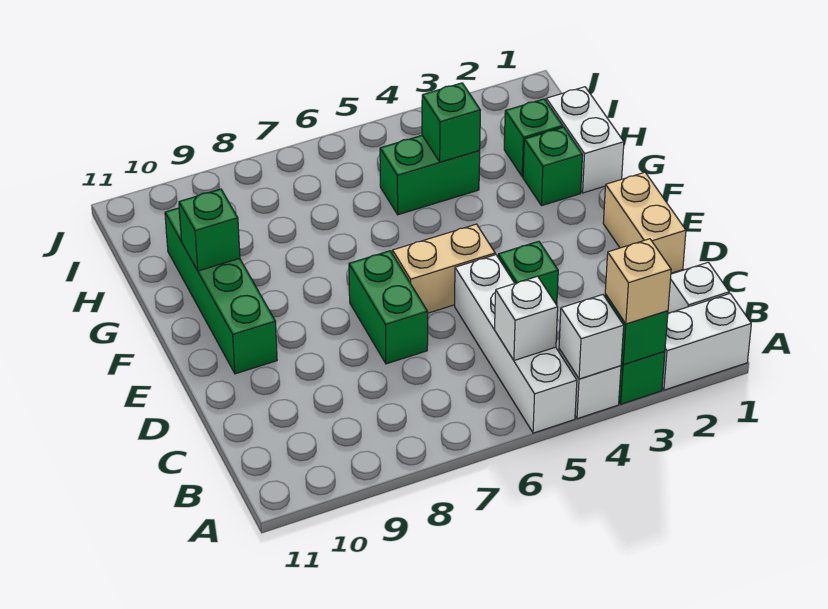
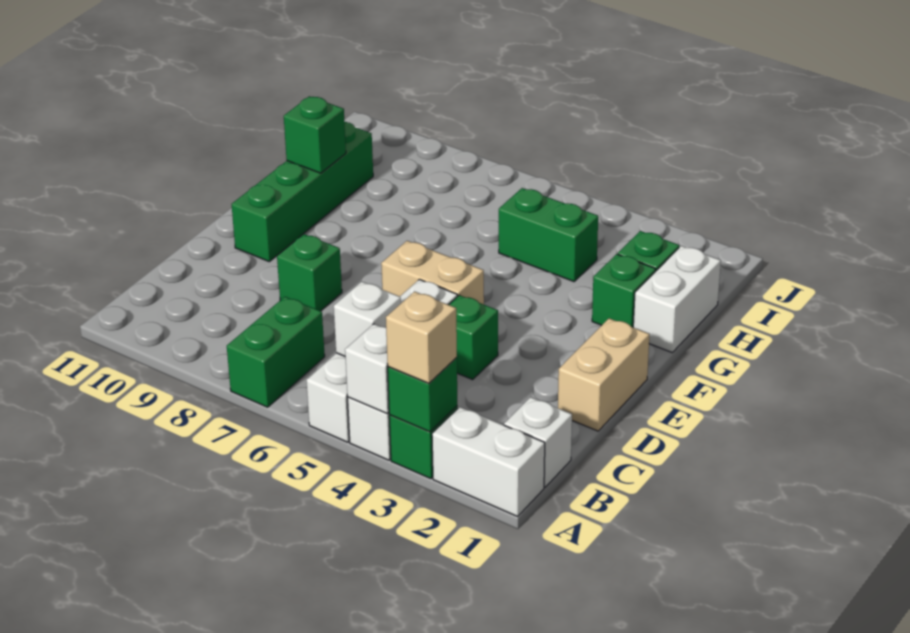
green brick D7:E7 level 1 -> green brick A7:B7 level 1
green brick H4 level 2 -> green brick D8 level 1

